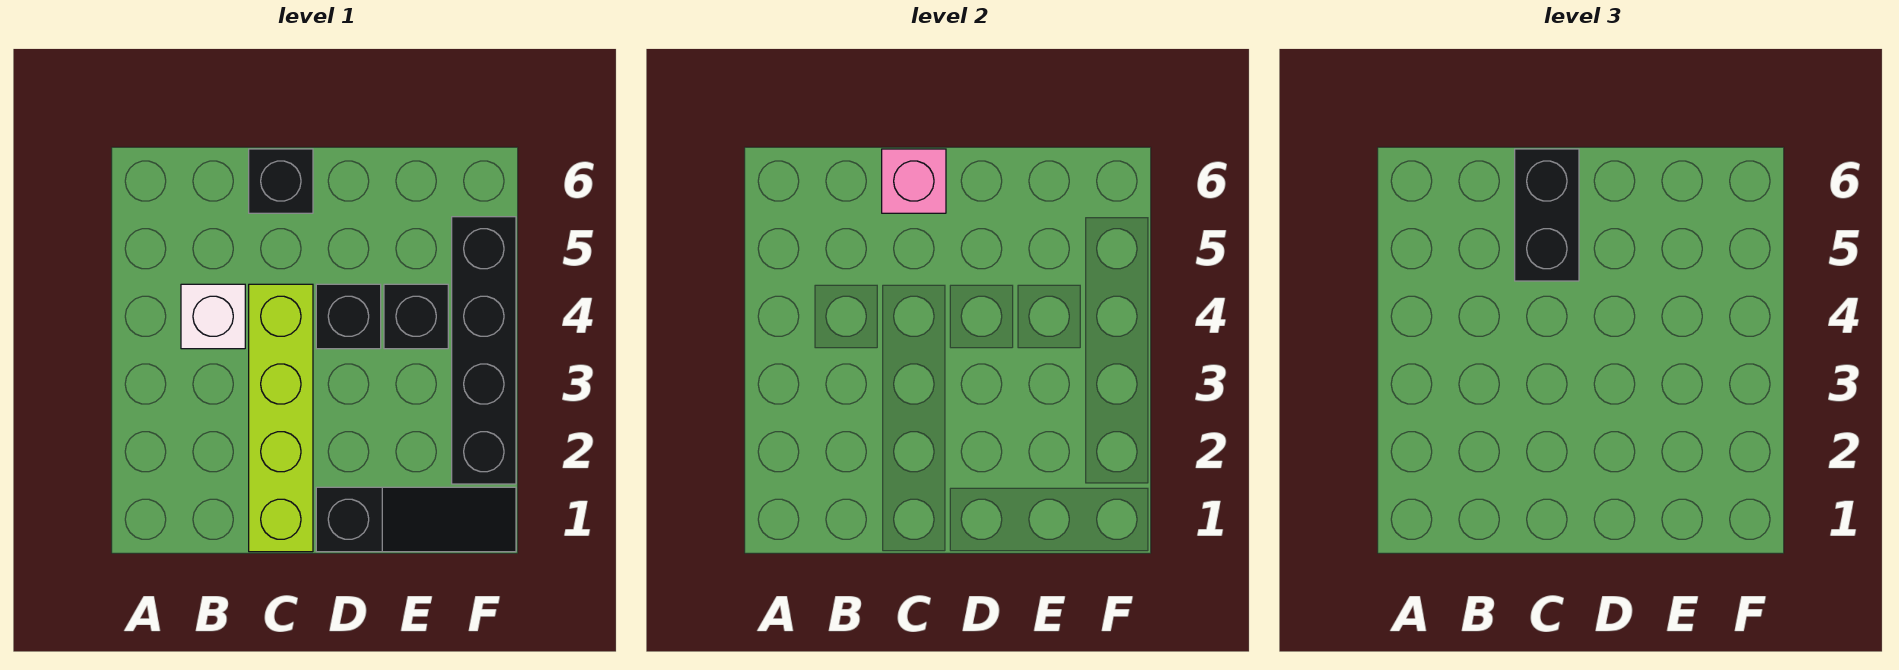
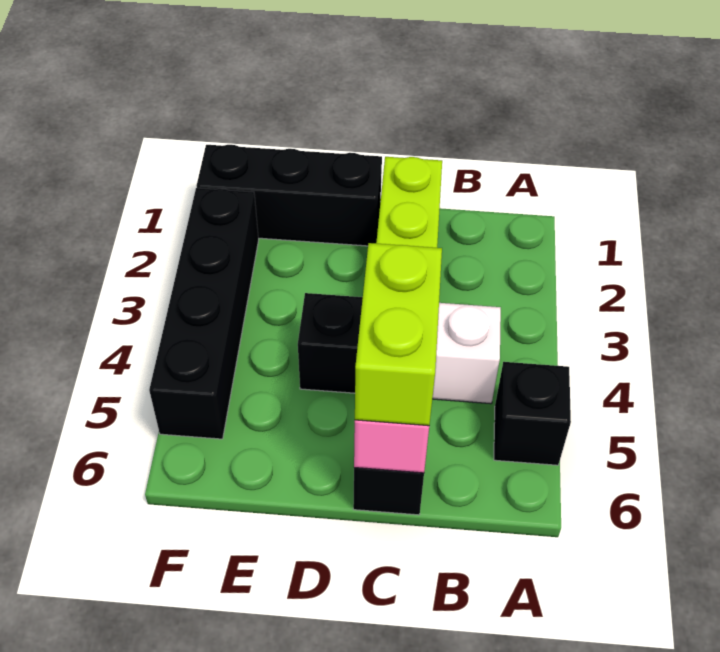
black brick C5:C6 level 3 -> lime brick C5:C6 level 3
black slope D1:F1 level 1 top D -> black brick D1:F1 level 1
black brick E4 level 1 -> black brick A5 level 1

